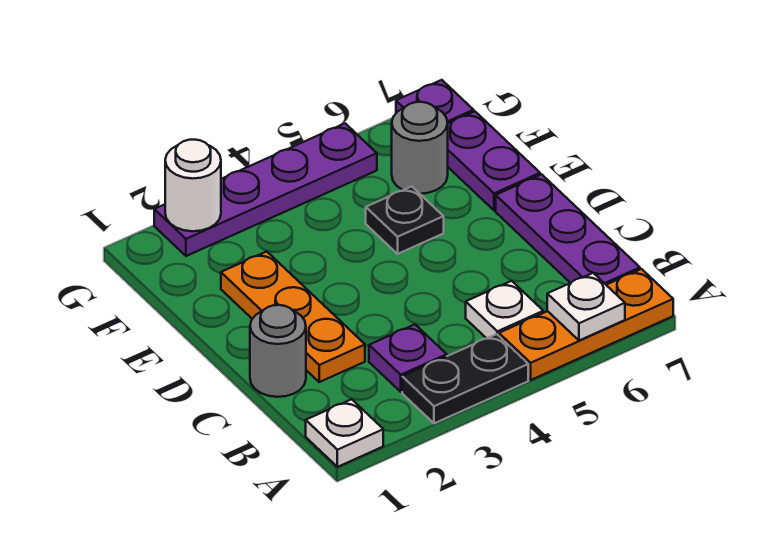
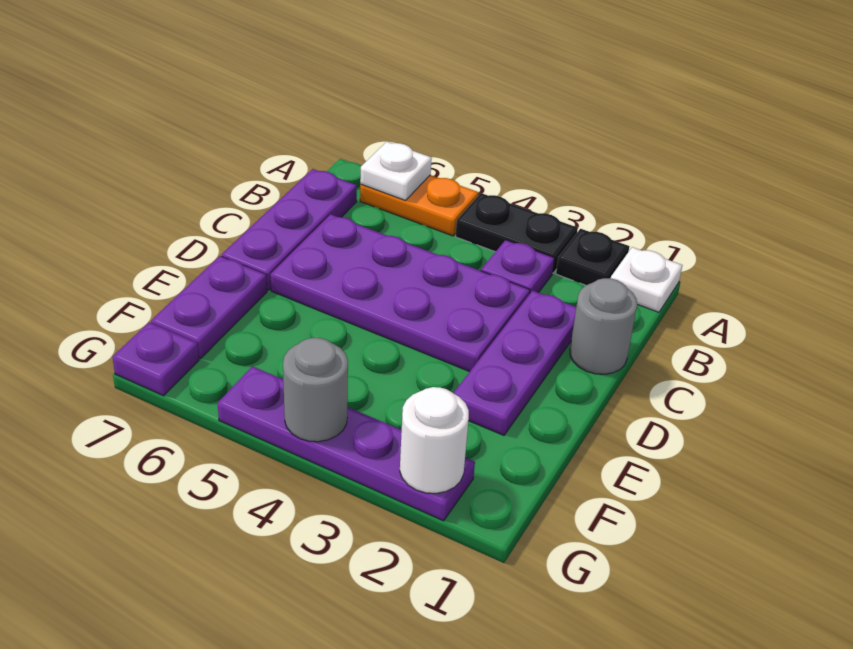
orange plate A5:A7 level 1 -> orange plate A5:A6 level 1
white plate B5 level 1 -> none
orange plate C2:E2 level 1 -> purple plate C2:E2 level 1
none -> purple plate C3:D6 level 1
black plate E5 level 1 -> black plate A2 level 1
grey round brick F6 level 1 -> grey round brick G4 level 2

